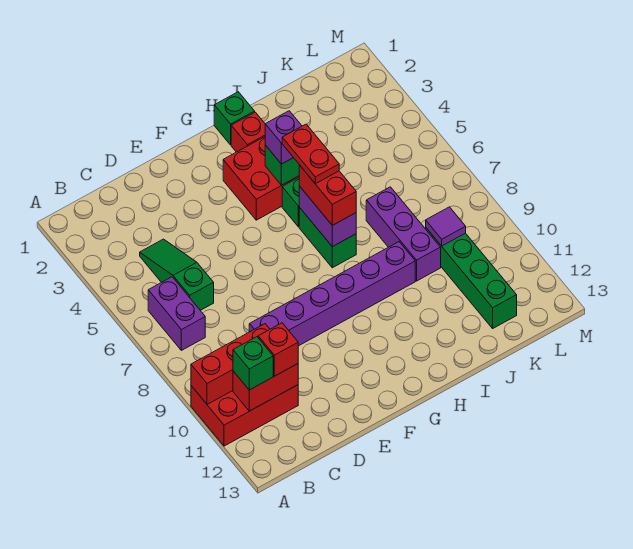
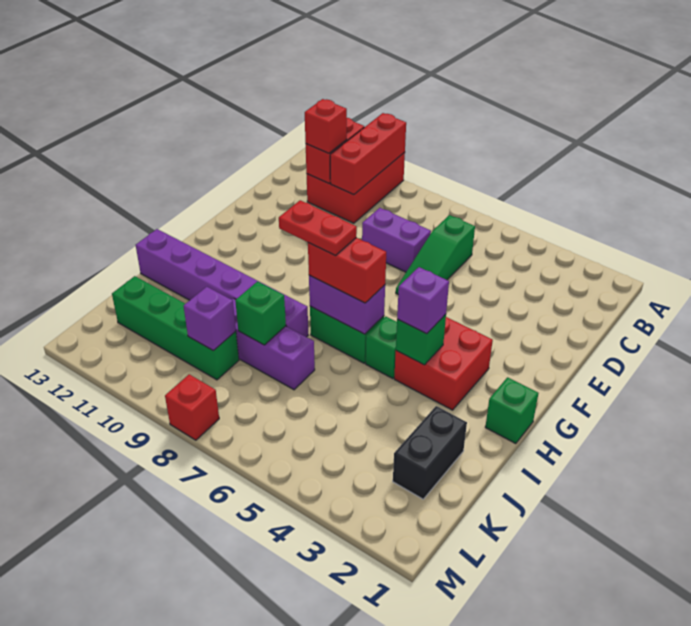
purple brick B6:B7 level 1 -> purple brick D7:D8 level 1
green brick B11 level 3 -> green brick J8 level 2
green slope C4:C6 level 1 top 6 -> green slope C6:E6 level 1 top C
purple brick D9:I9 level 1 -> purple brick I8:I13 level 1
red brick H2 level 1 -> red brick M8 level 1
red plate H5:H6 level 4 -> red plate H7:H8 level 4
none -> black brick J2:K2 level 1
purple tile K9 level 2 -> purple brick K9 level 2

